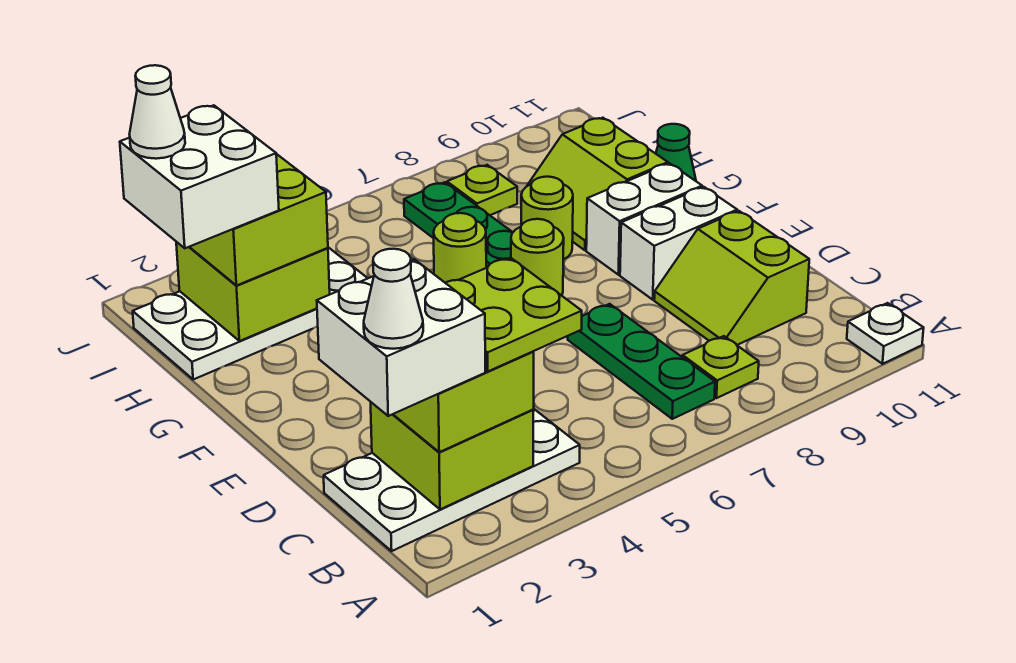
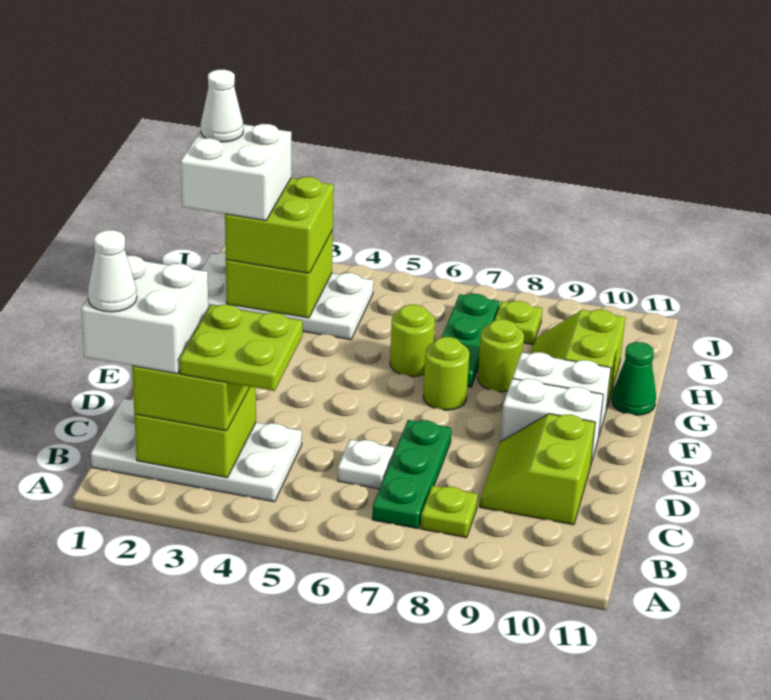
white plate A11 level 1 -> white plate C6 level 1

